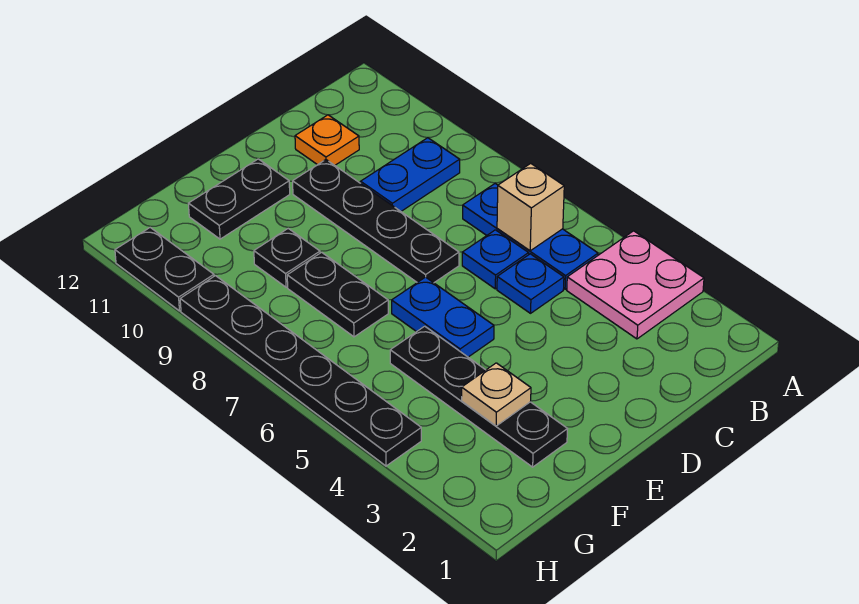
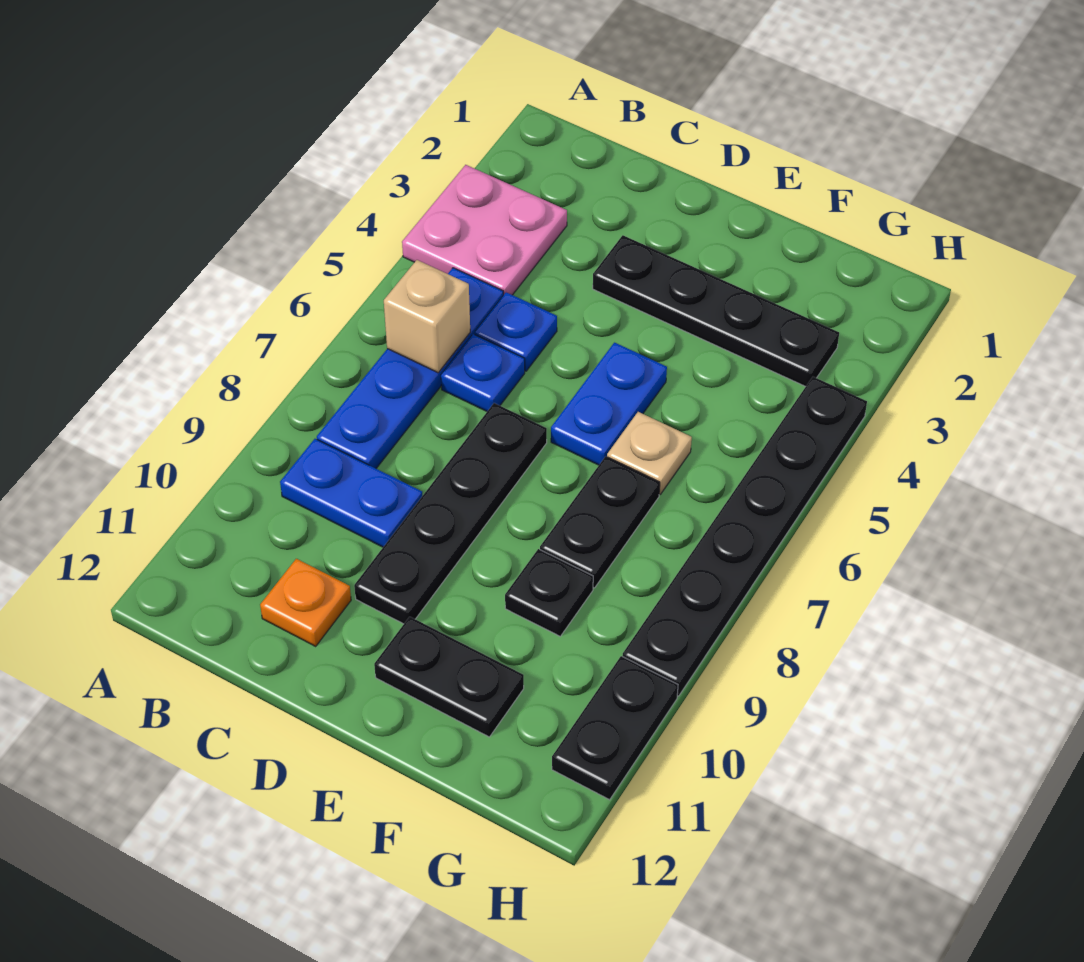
blue plate B5:B7 level 1 -> blue plate B5:B8 level 1
black plate F2:F5 level 1 -> black plate D3:G3 level 1
tan plate F3 level 2 -> tan plate F6 level 1

